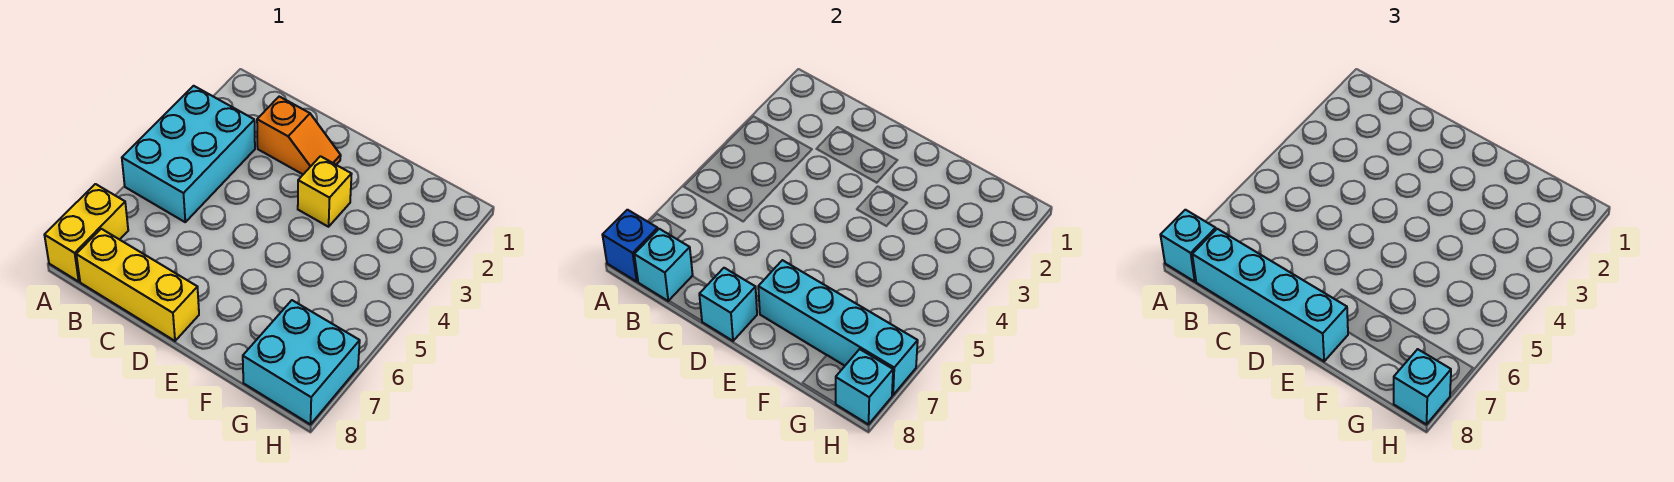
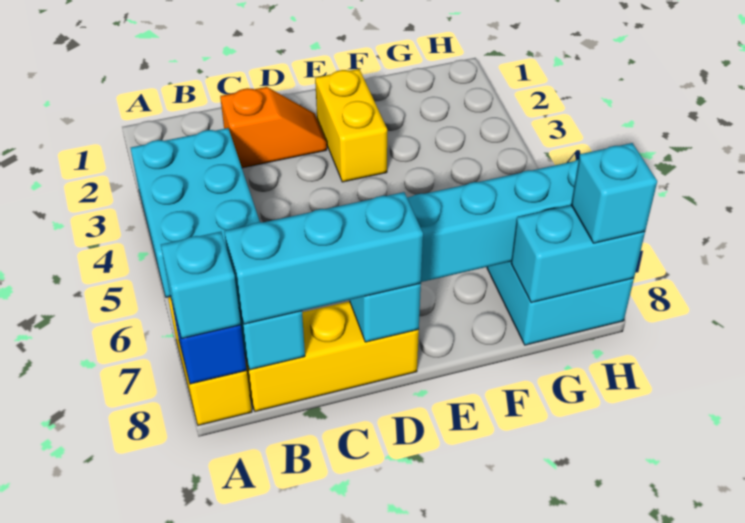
cyan brick B8:E8 level 3 -> cyan brick B8:D8 level 3
yellow brick E3 level 1 -> yellow brick E2:E3 level 1
cyan brick H8 level 2 -> cyan brick G8:H8 level 2

